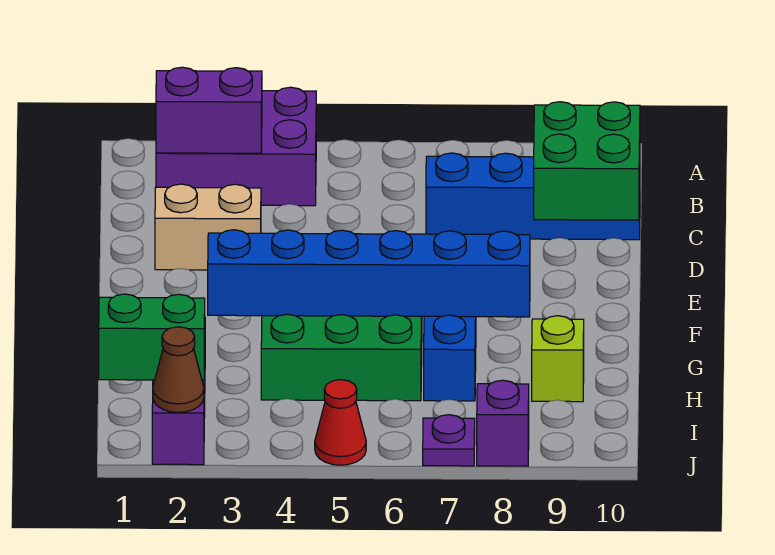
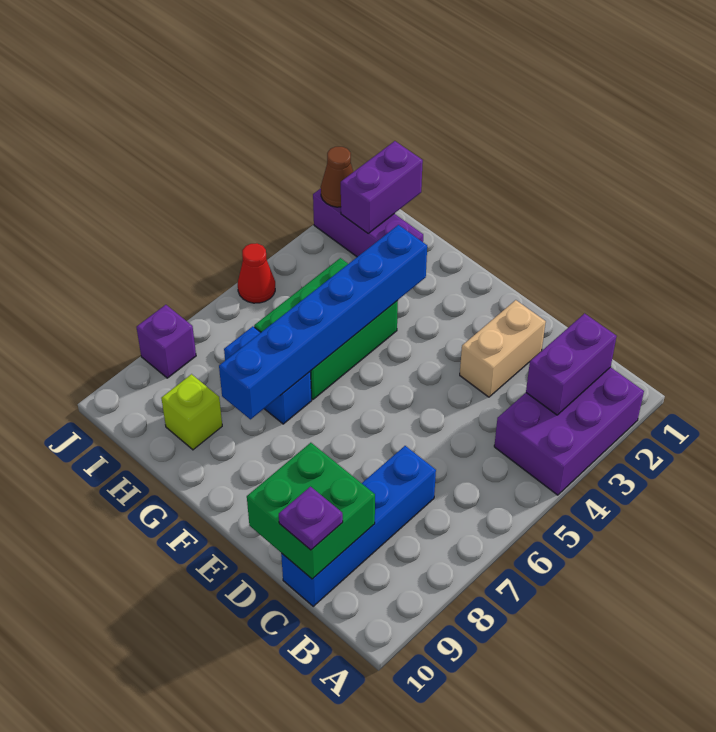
green brick I1:I2 level 2 -> purple brick I1:I2 level 2
purple plate J7 level 1 -> purple plate C10 level 3

